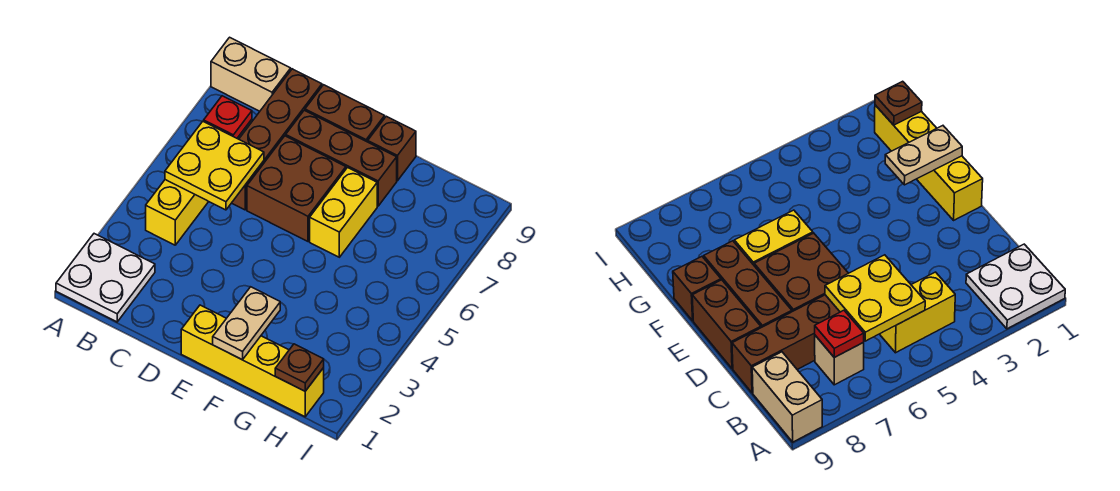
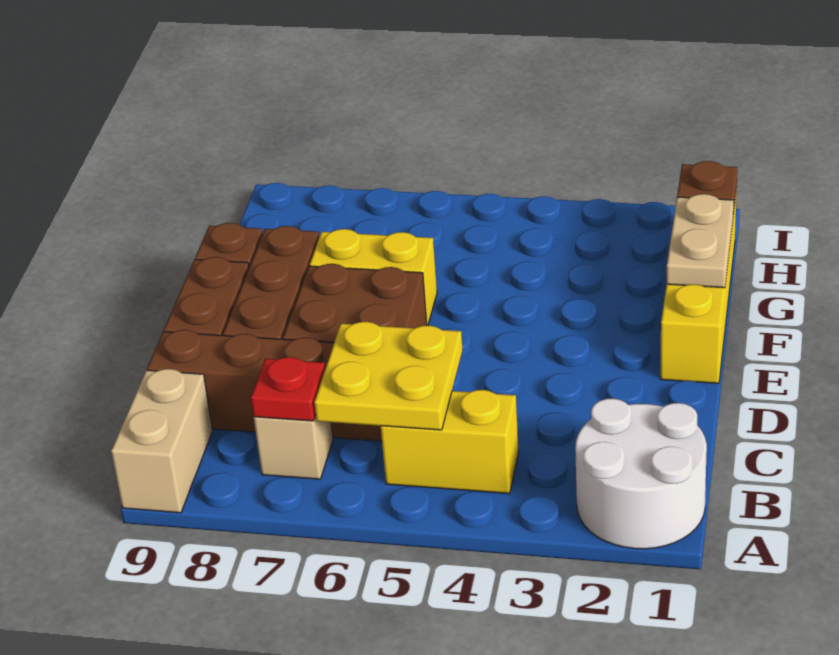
white plate A1:B2 level 1 -> white round brick A1:B2 level 1
tan plate F1:F2 level 2 -> tan plate F1:G1 level 2

